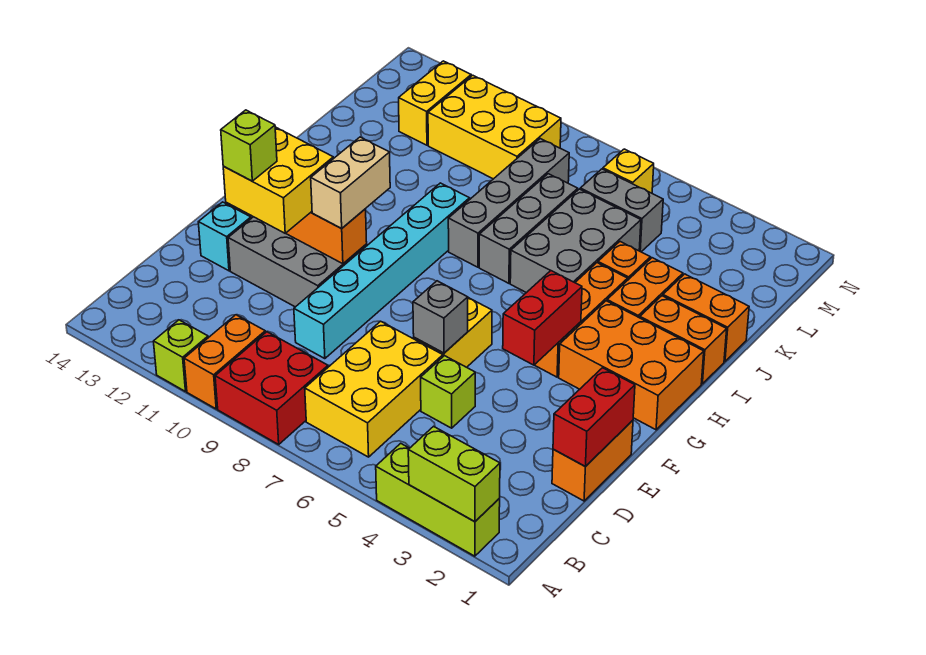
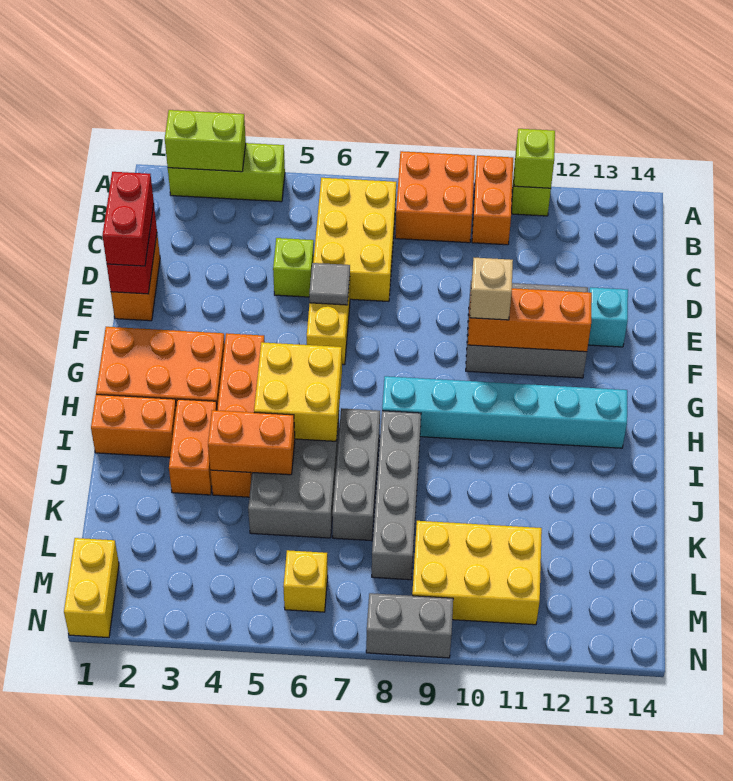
red brick A8:B9 level 1 -> orange brick A8:B9 level 1
cyan brick D9:I9 level 1 -> cyan brick H8:H13 level 1
grey brick E6 level 2 -> grey tile E6 level 2
yellow brick E11:F12 level 3 -> yellow brick H5:I6 level 2
lime brick E12 level 4 -> lime brick A11 level 2
red brick F4:G4 level 2 -> red brick D1:E1 level 3
tan brick F10:G10 level 3 -> tan brick F10 level 3
orange brick J1:J2 level 1 -> orange brick J4:J5 level 2
grey brick L5:L6 level 1 -> grey brick N8:N9 level 1
yellow brick L12:M12 level 1 -> yellow brick M1:N1 level 1

